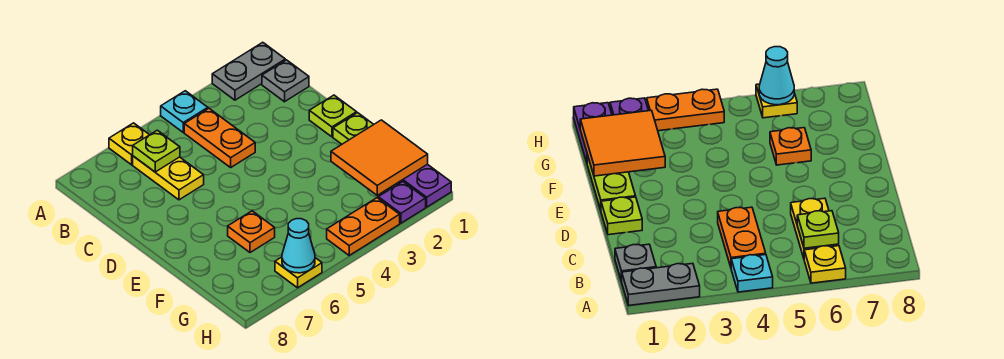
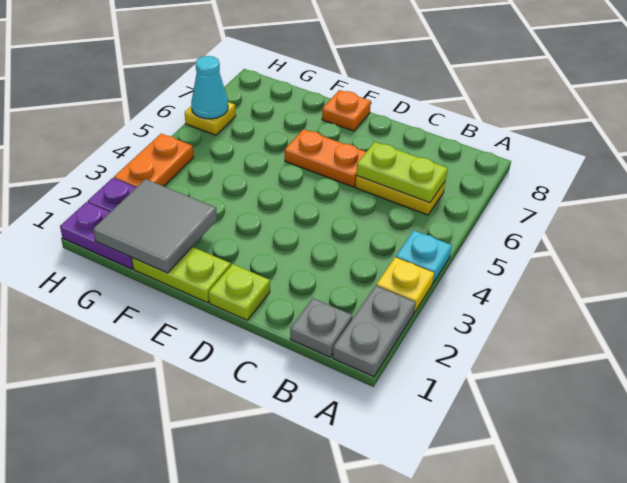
yellow plate A6 level 1 -> yellow plate A3 level 1
orange plate B4:C4 level 1 -> orange plate D6:E6 level 1
lime plate B6 level 2 -> lime plate B6:C6 level 2
orange tile F1:G2 level 2 -> grey tile F1:G2 level 2
orange plate F6 level 1 -> orange plate E8 level 1

